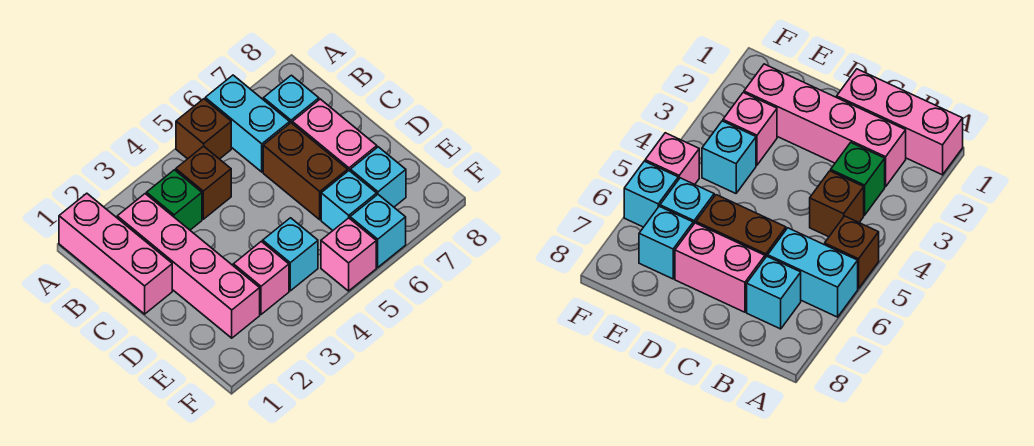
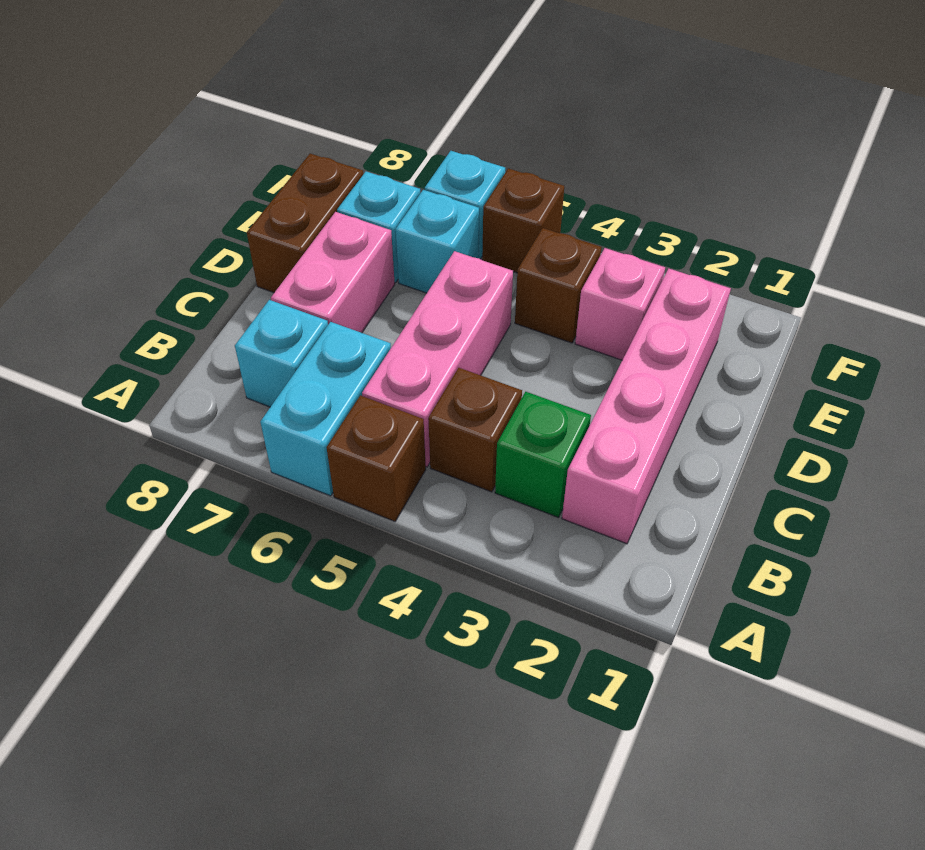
pink brick A1:C1 level 1 -> pink brick B5:D5 level 1
brown brick C6:D6 level 1 -> brown brick D8:E8 level 1
cyan brick E4 level 1 -> brown brick E4 level 1
pink brick F5 level 1 -> brown brick F5 level 1

